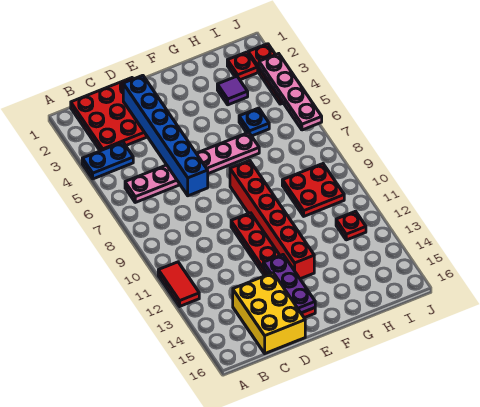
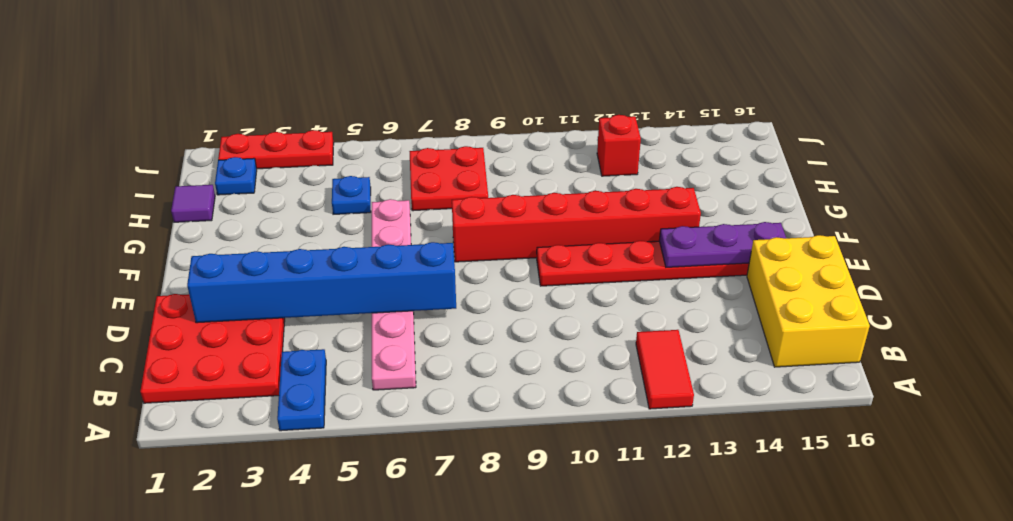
red tile A11:A12 level 1 -> red tile A12:B12 level 1
yellow brick C14:D16 level 1 -> yellow brick B15:D16 level 1
purple tile H3 level 1 -> purple tile H1 level 1
red plate H9:I10 level 1 -> red plate H7:I8 level 1
red plate I2 level 1 -> blue plate I2 level 1
red plate I12 level 1 -> red brick I12 level 1
pink plate J3:J6 level 2 -> none

